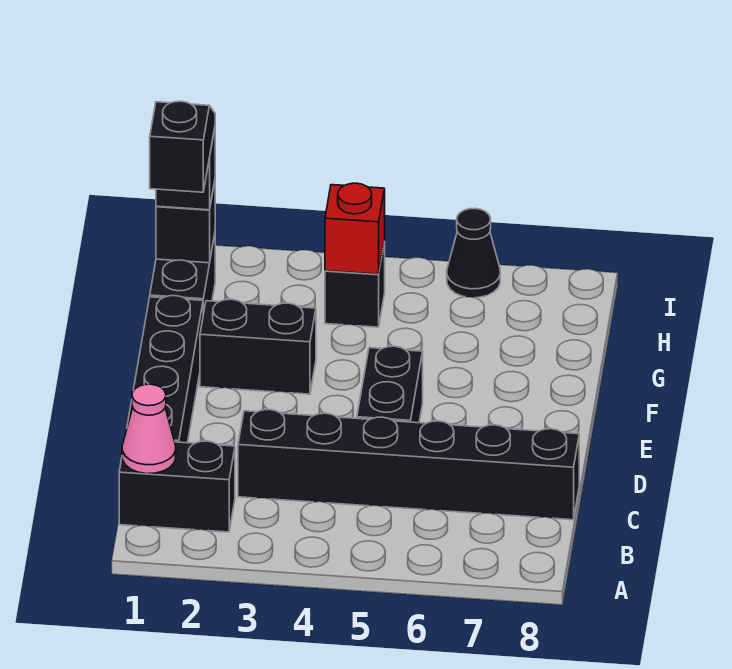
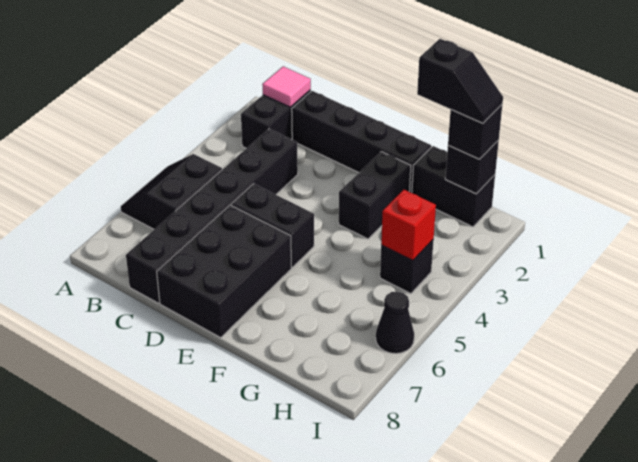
none -> black slope A5:B6 level 1 top B
pink cone B1 level 2 -> pink tile B1 level 2
none -> black brick D6:E8 level 1

